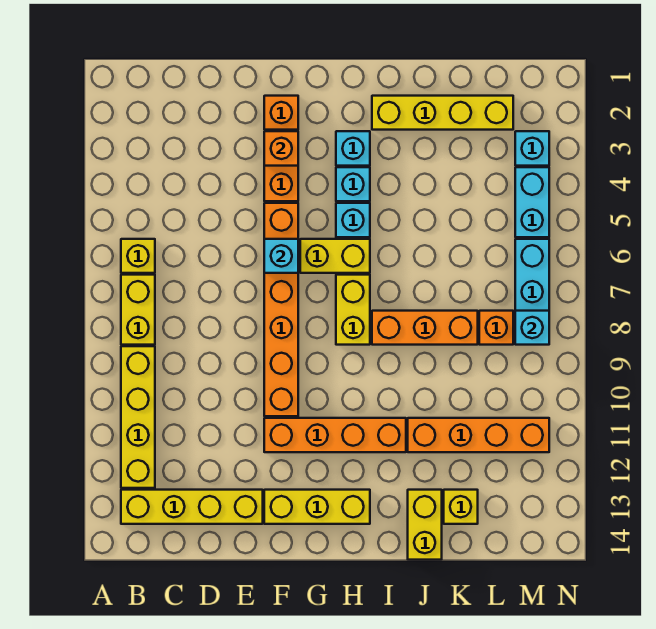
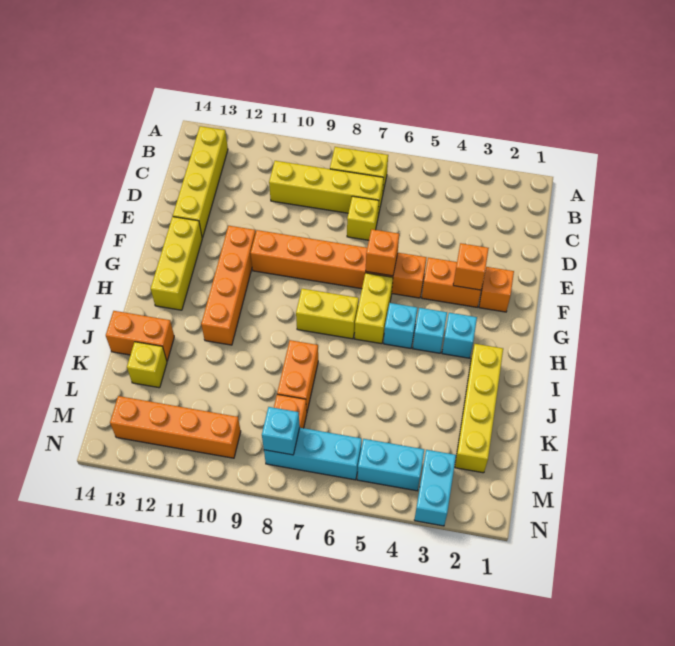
yellow brick B6 level 1 -> yellow brick D7 level 1
yellow brick B9:B12 level 1 -> yellow brick C7:C10 level 1
cyan brick F6 level 2 -> orange brick F6 level 2
orange brick I8:K8 level 1 -> orange brick J8:K8 level 1
orange brick J11:M11 level 1 -> orange brick M10:M13 level 1
yellow brick J13:J14 level 1 -> orange brick J13:J14 level 1
cyan brick M3 level 1 -> cyan brick M3:N3 level 1

